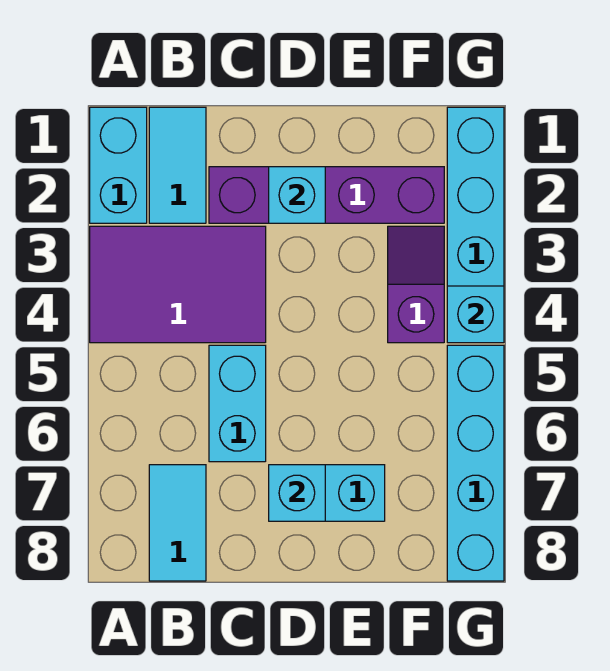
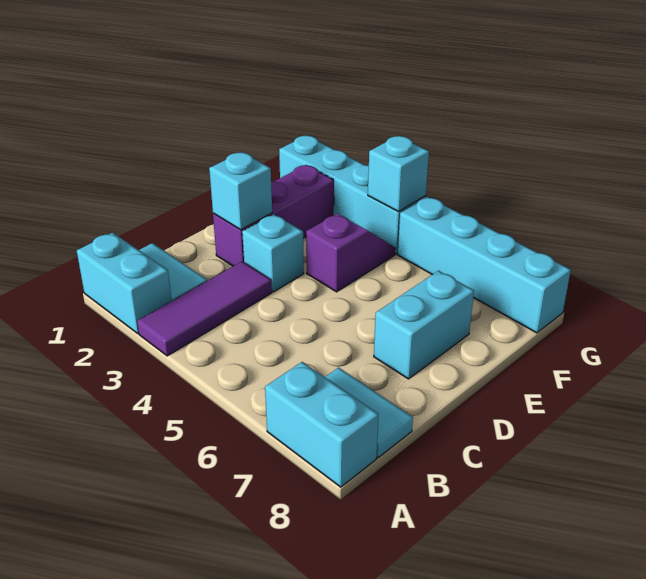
purple tile A3:C4 level 1 -> purple tile A3:C3 level 1
purple brick C2:F2 level 1 -> purple brick D2:F2 level 1
cyan brick C5:C6 level 1 -> cyan brick A7:A8 level 1
cyan brick D7 level 2 -> cyan brick D3 level 1
purple slope F3:F4 level 1 top 4 -> purple slope E4:F4 level 1 top E

